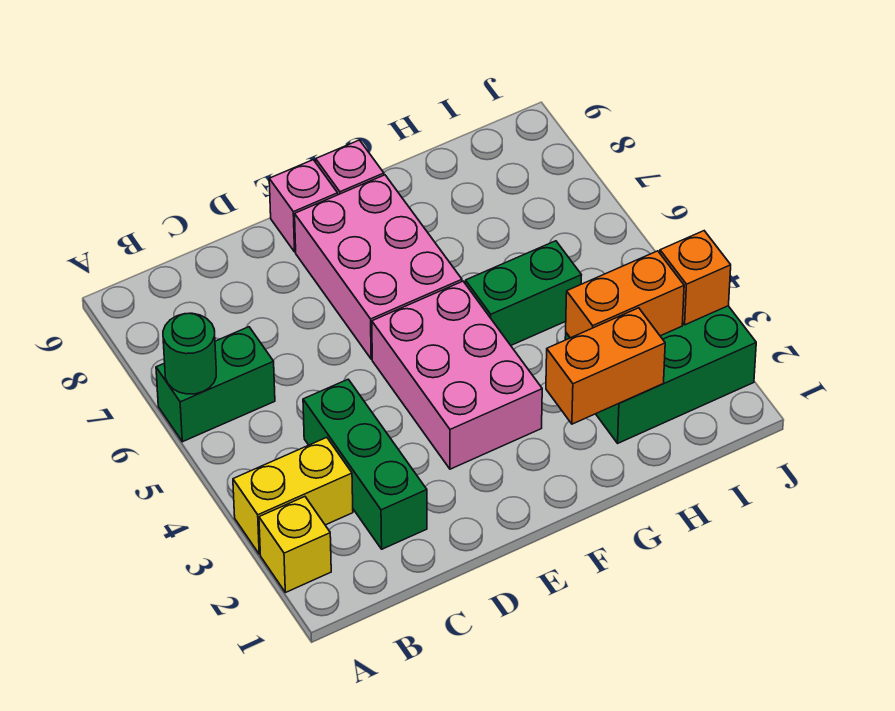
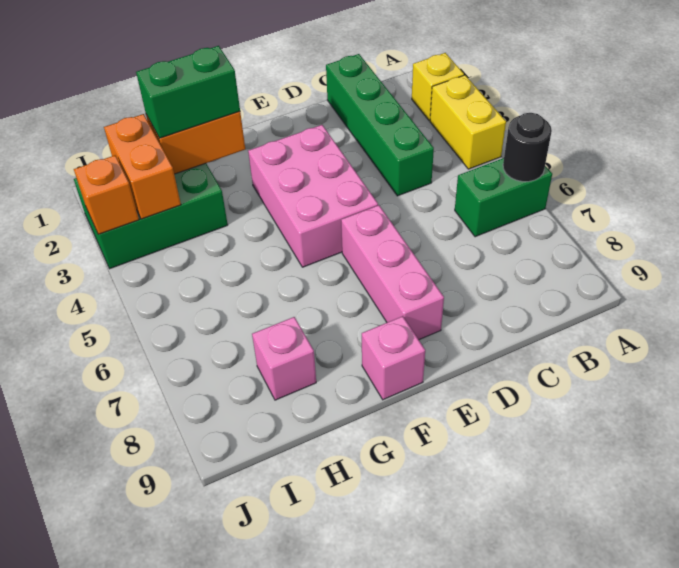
yellow brick A3:B3 level 1 -> yellow brick A3:A4 level 1
green round brick A6 level 2 -> black round brick A6 level 2
green brick C2:C4 level 1 -> green brick C1:C4 level 1
pink brick E6:F8 level 1 -> pink brick E6:E8 level 1
pink brick E9 level 1 -> pink brick H8 level 1
green brick G5:H5 level 1 -> green brick G2:H2 level 3
orange brick H3:I3 level 2 -> orange brick I2:I3 level 2

